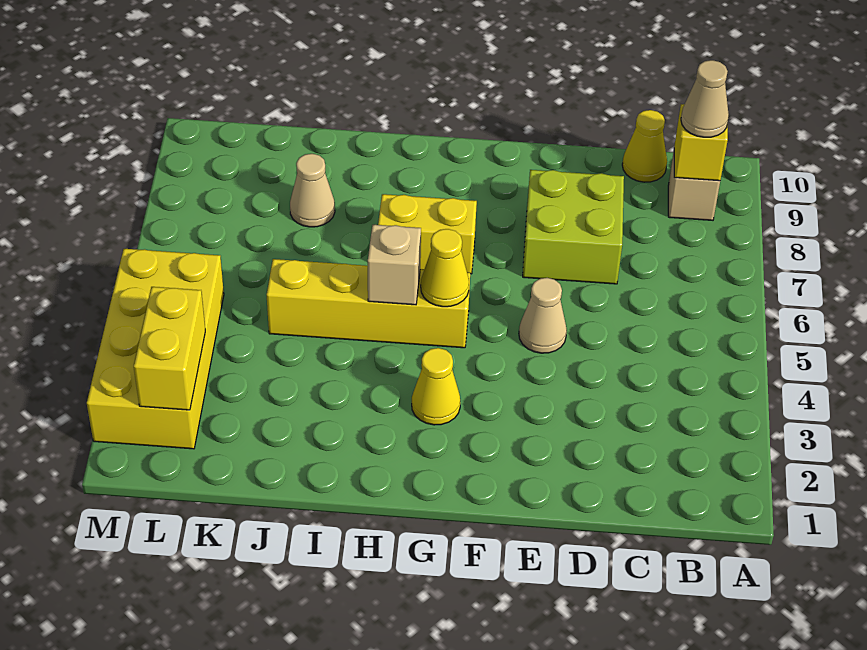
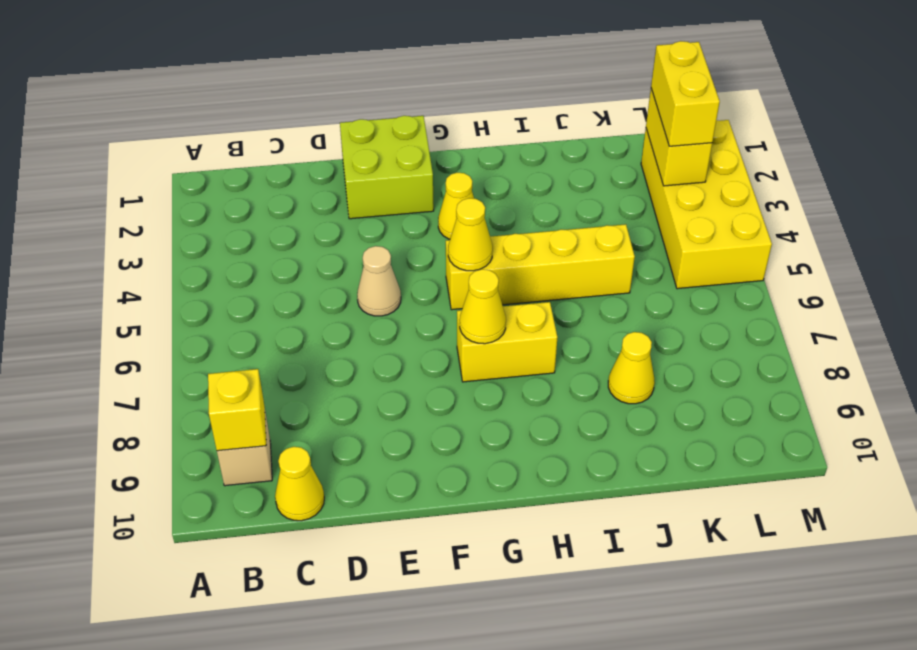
tan cone B9 level 3 -> none
lime brick D7:E8 level 1 -> lime brick E1:F2 level 1
none -> yellow cone G7 level 2
tan brick H5 level 2 -> none
tan cone J8 level 1 -> yellow cone J8 level 1
none -> yellow brick L2:L3 level 3

